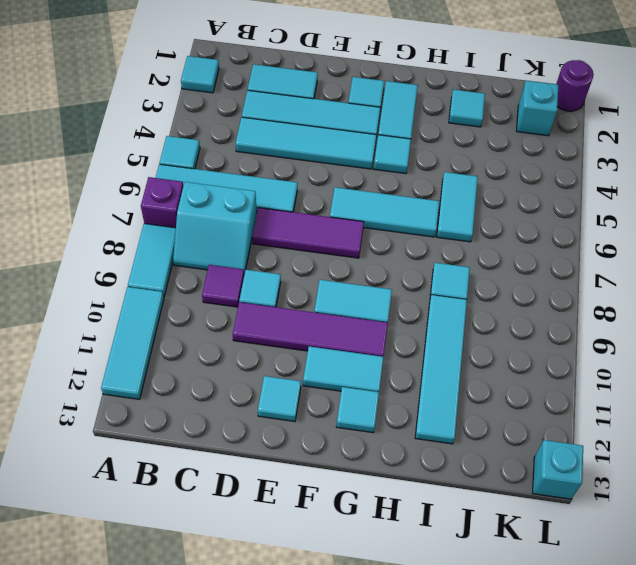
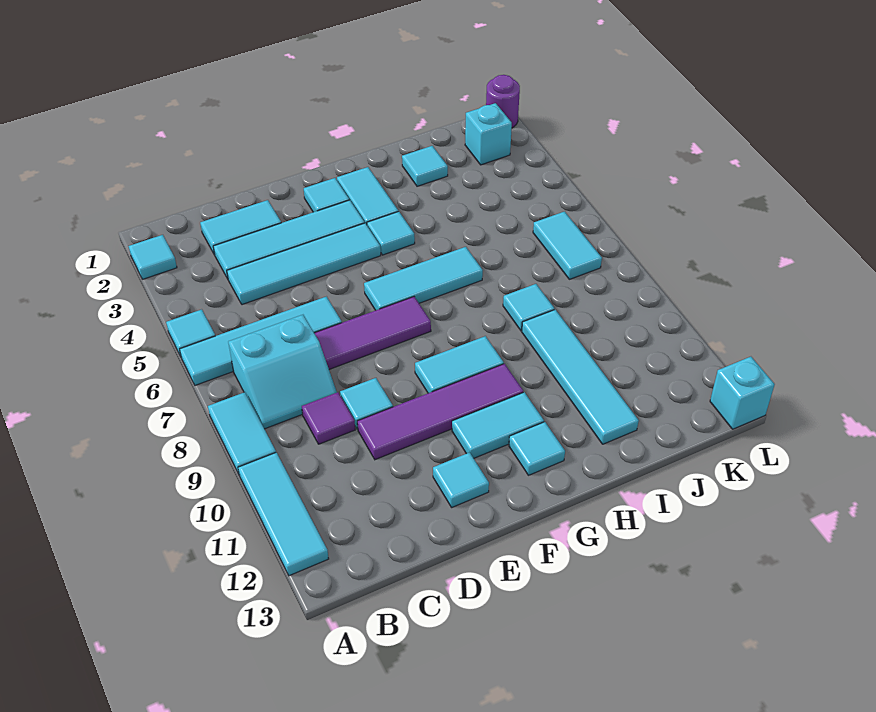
purple brick A7 level 1 -> none
cyan tile I5:I6 level 1 -> cyan tile K6:K7 level 1

